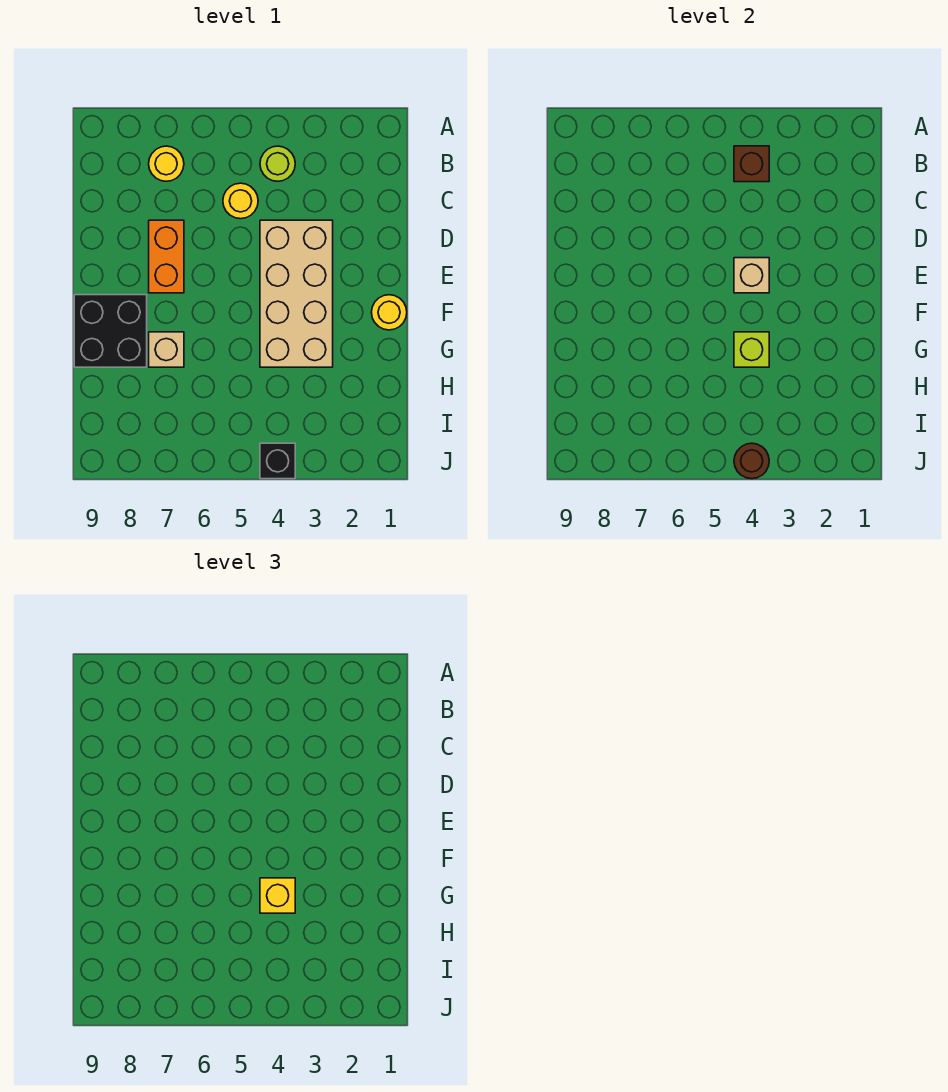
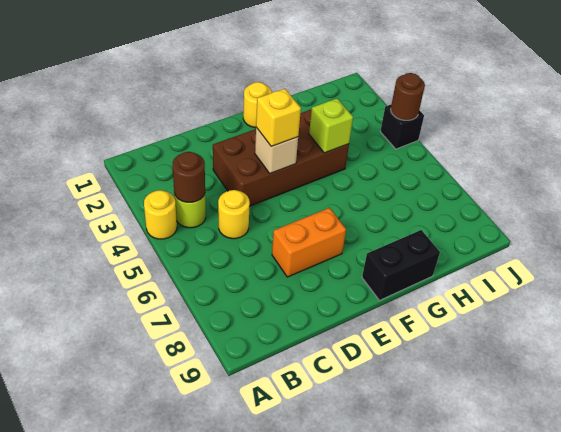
brown brick B4 level 2 -> brown round brick B4 level 2
yellow round brick B7 level 1 -> yellow round brick A4 level 1
tan brick D3:G4 level 1 -> brown brick D3:G4 level 1
black brick F8:G9 level 1 -> black brick F9:G9 level 1
yellow brick G4 level 3 -> yellow brick E4 level 3
tan brick G7 level 1 -> none

